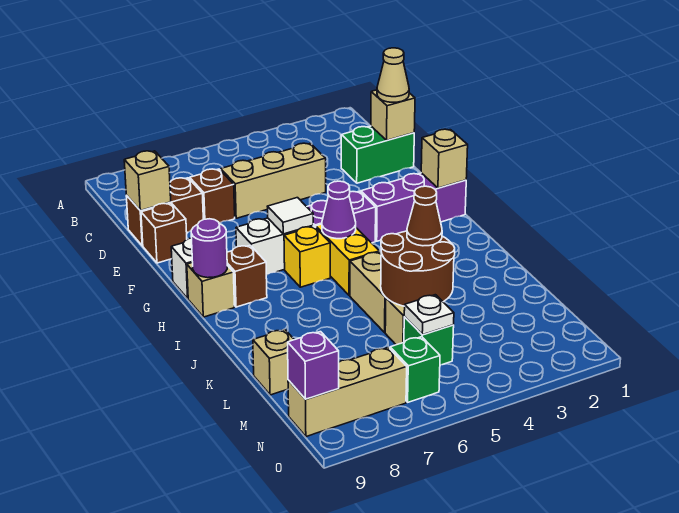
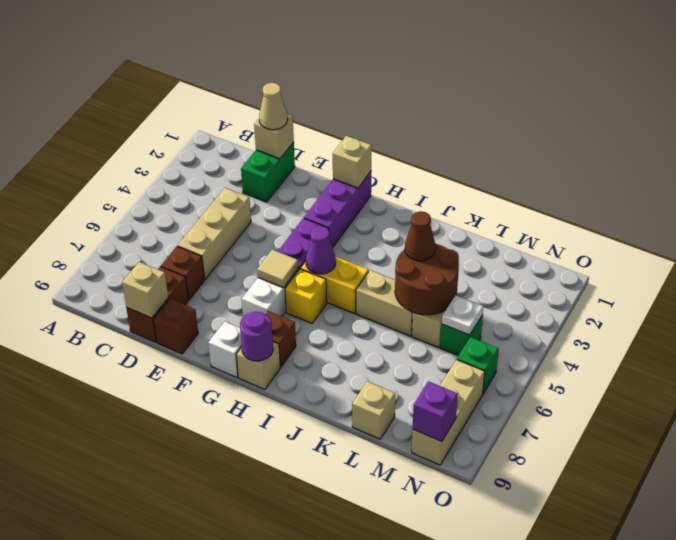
white tile G6 level 2 -> tan tile G6 level 2

